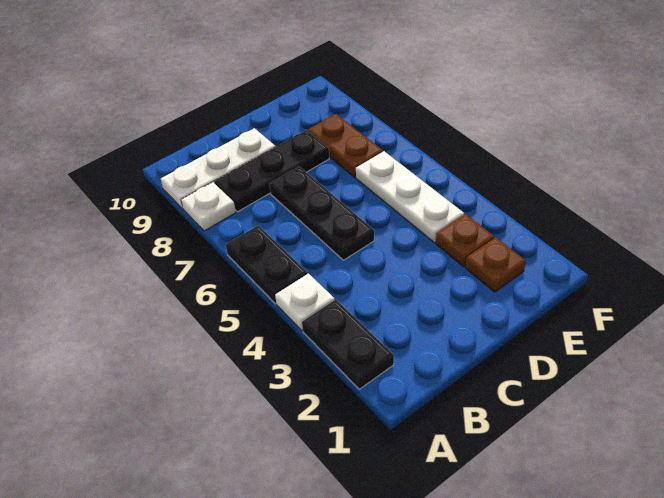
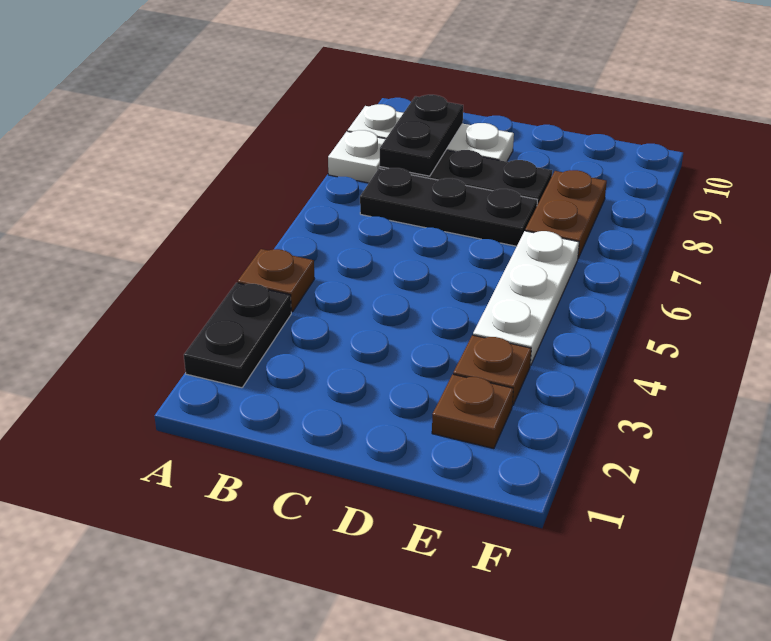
white plate A4 level 1 -> brown plate A4 level 1
black plate A5:A6 level 1 -> black plate B8:B9 level 2
black plate C5:C7 level 1 -> black plate B7:D7 level 1

